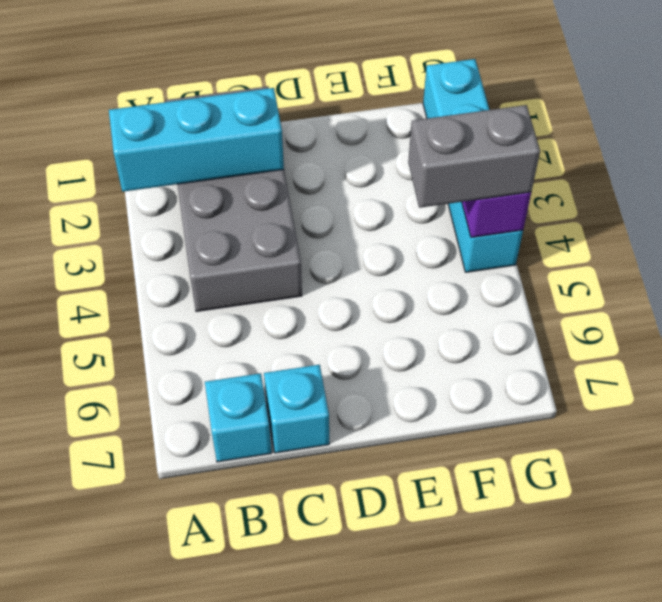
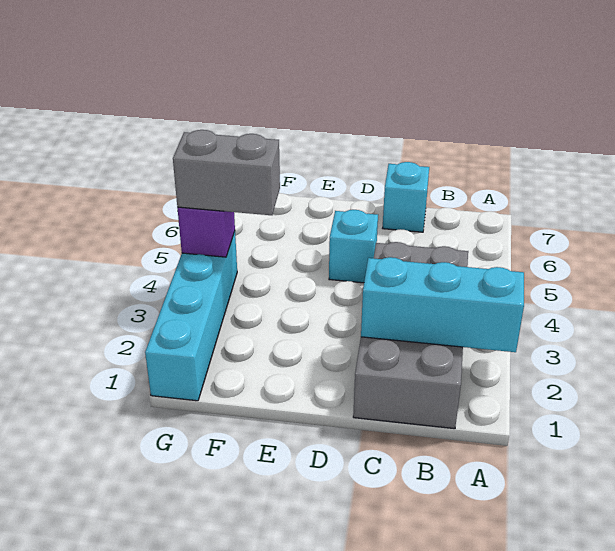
cyan brick B7 level 1 -> cyan brick D5 level 1

